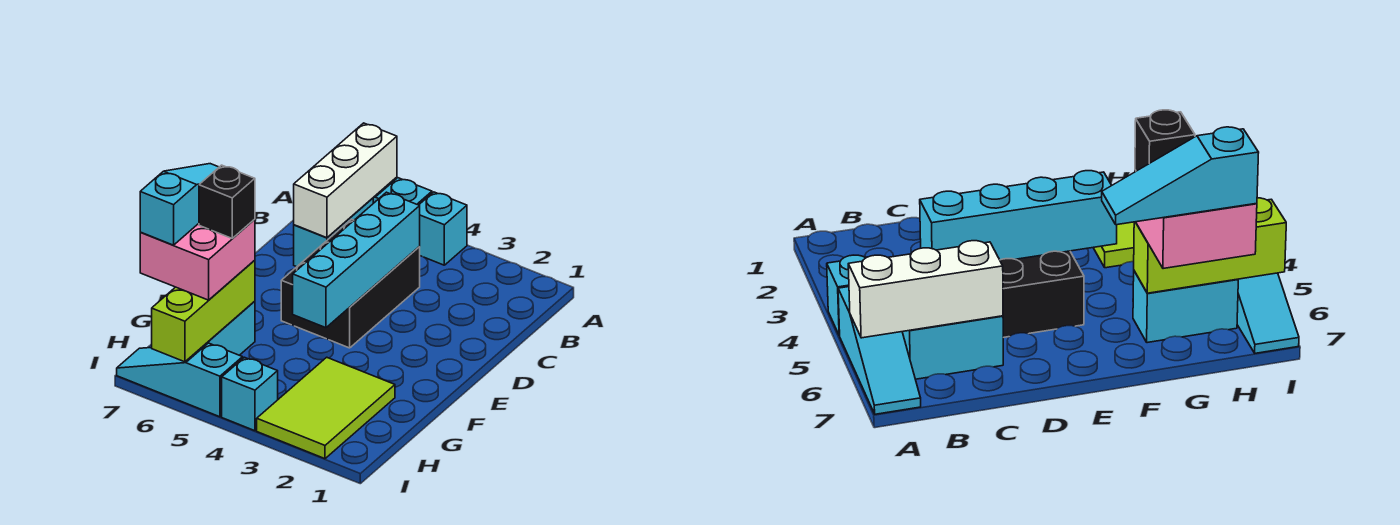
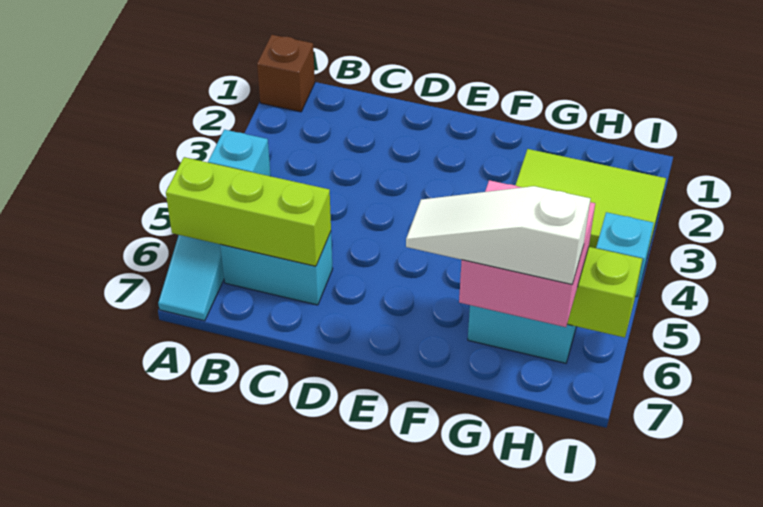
none -> brown brick A1 level 1
white brick A6:C6 level 2 -> lime brick A6:C6 level 2
black brick C4:E5 level 1 -> none
cyan brick C4:F4 level 2 -> none
cyan slope F7:H7 level 4 top H -> white slope F7:H7 level 4 top H
black brick G6 level 4 -> none
cyan slope I5:I7 level 1 top 5 -> none

